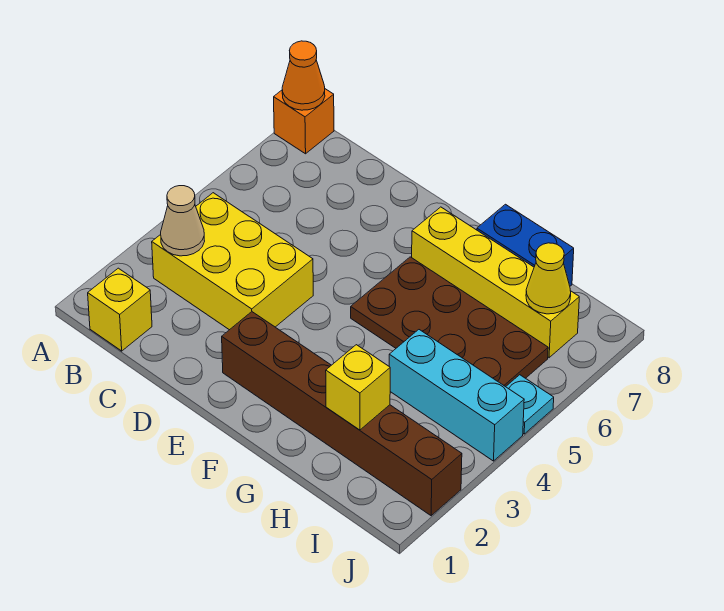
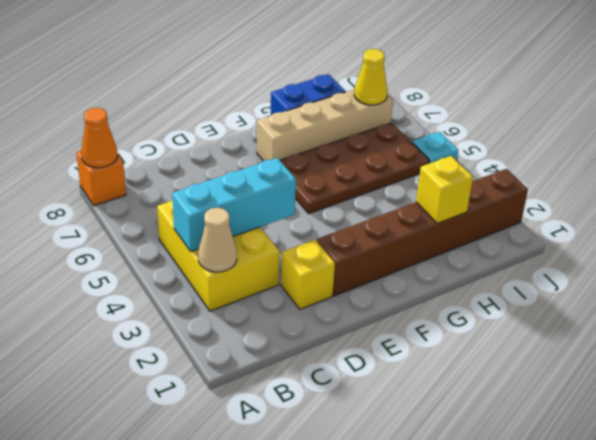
yellow brick B1 level 1 -> yellow brick D2 level 1
yellow brick B3:D4 level 1 -> yellow brick B3:C5 level 1
yellow brick F7:I7 level 1 -> tan brick F7:I7 level 1
cyan brick H4:J4 level 1 -> cyan brick B4:D4 level 2

